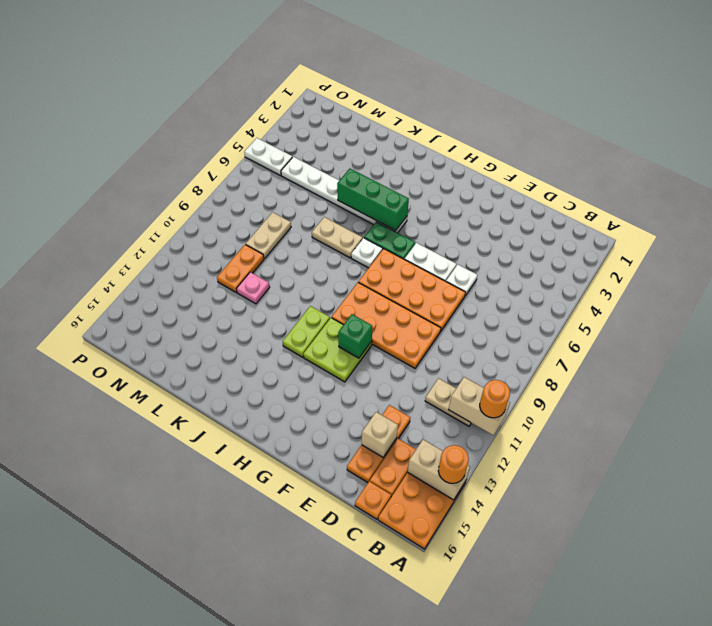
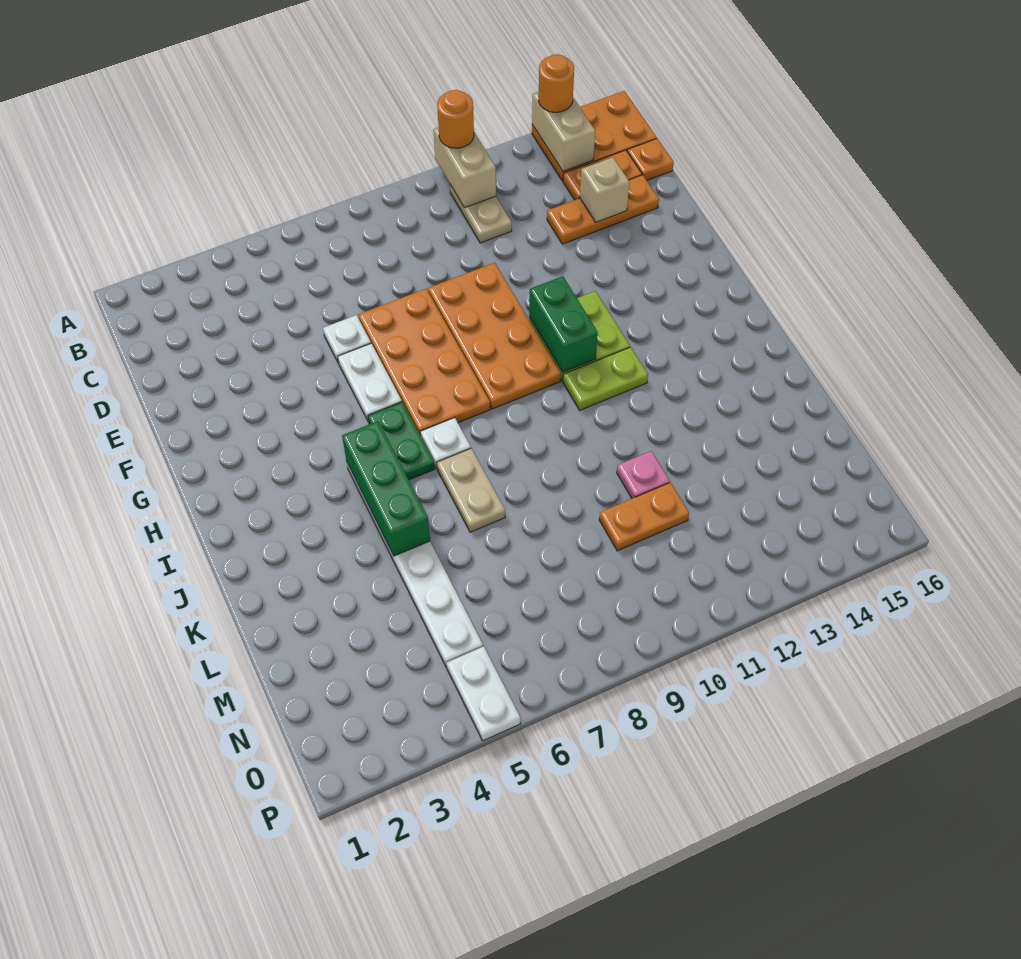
green brick G11 level 2 -> green brick G11:H11 level 2
tan plate M8:M9 level 1 -> none

